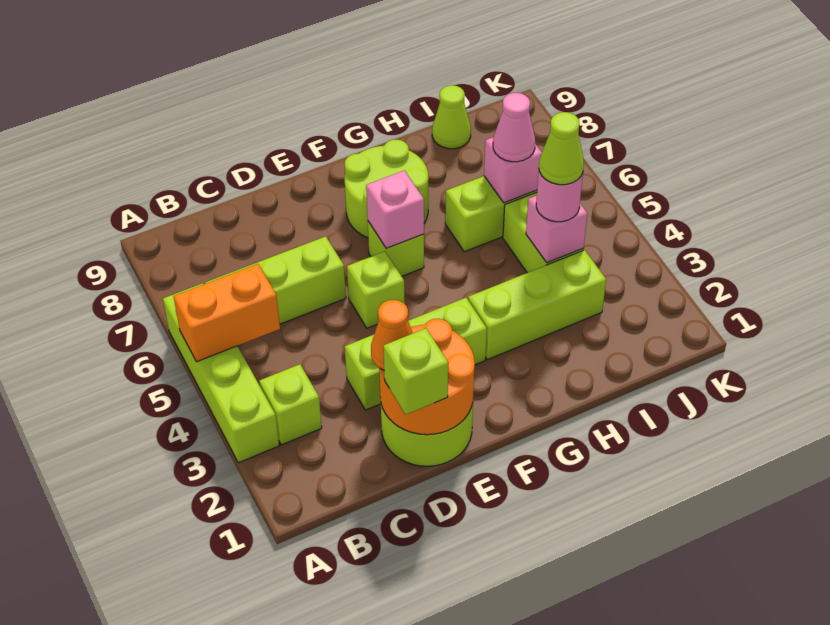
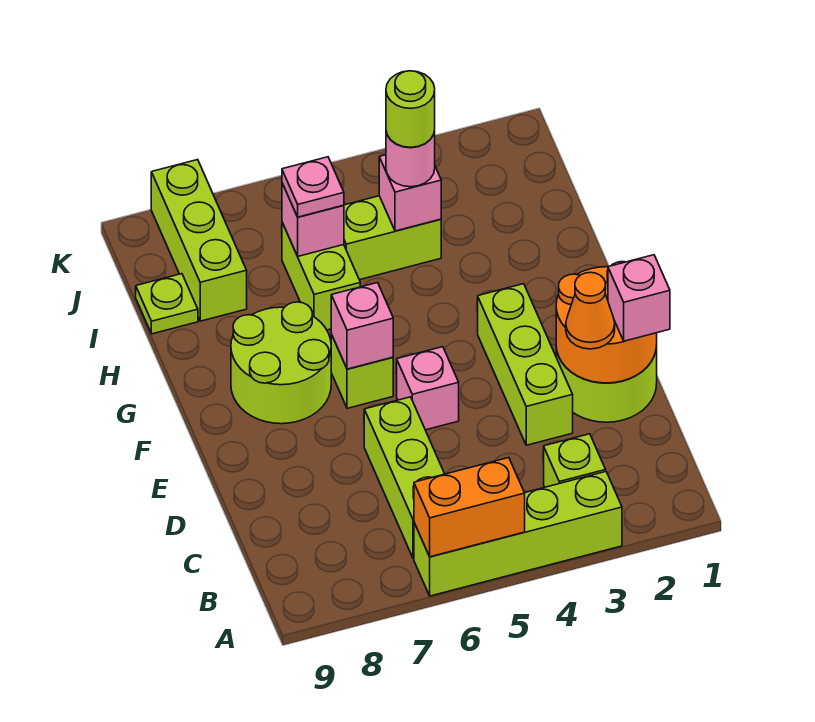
orange brick A5:B5 level 2 -> orange brick A5:A6 level 2
lime brick D1 level 3 -> pink brick D1 level 3
lime brick E5 level 1 -> pink brick E5 level 1
lime brick G3:I3 level 1 -> lime brick I8:K8 level 1
lime cone I4 level 4 -> lime round brick I4 level 4
pink cone I6 level 3 -> pink plate I6 level 3
lime cone I9 level 1 -> lime plate I9 level 1

